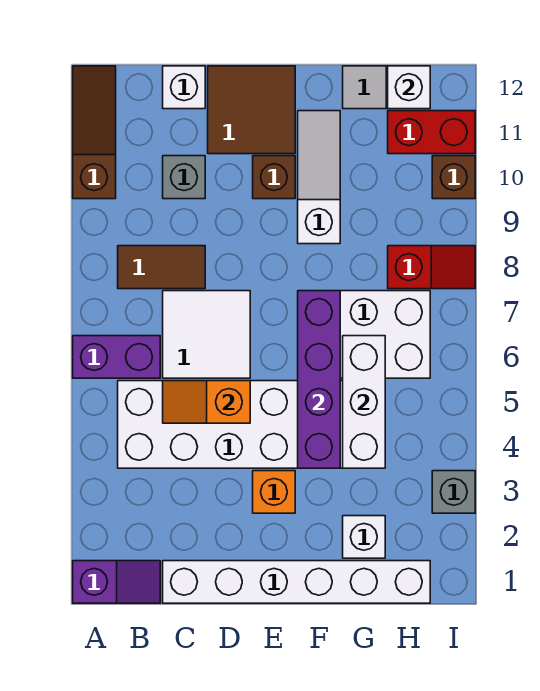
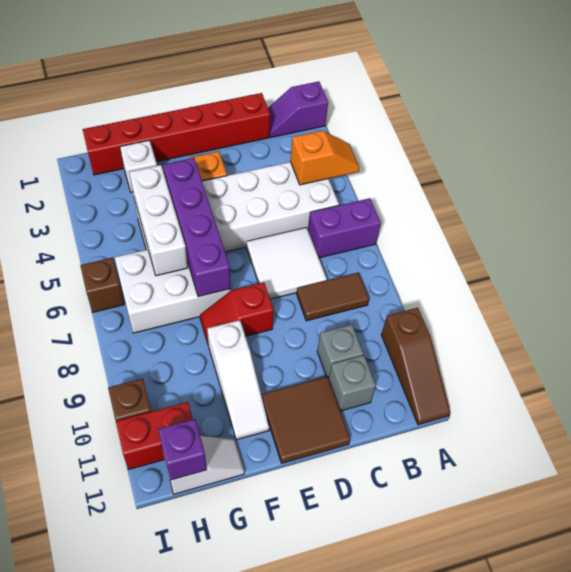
white brick C1:H1 level 1 -> red brick C1:H1 level 1
orange slope C5:D5 level 2 top D -> orange slope A4:B4 level 2 top B
white brick C12 level 1 -> none
brown brick E10 level 1 -> brown brick I6 level 1
red slope H8:I8 level 1 top H -> red slope E8:F8 level 1 top E
white brick H12 level 2 -> purple brick H12 level 2
grey brick I3 level 1 -> grey brick C11 level 1

